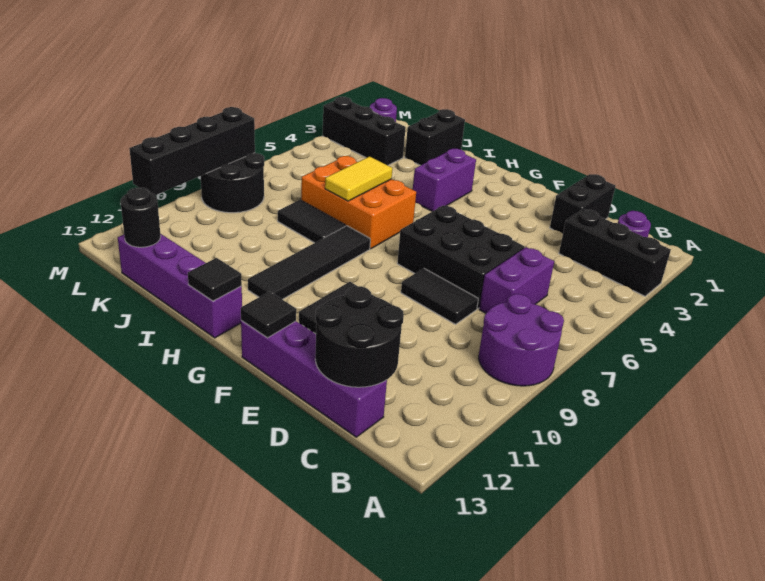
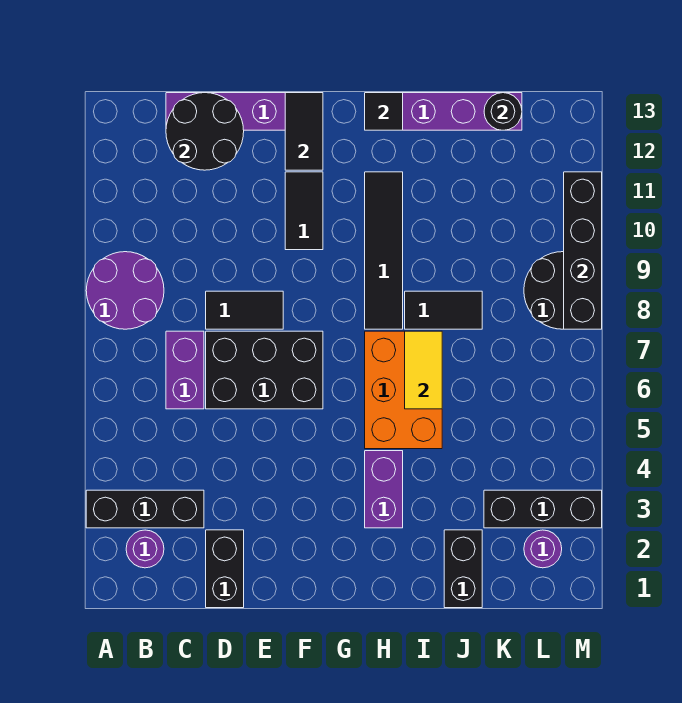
black tile F13 level 2 -> black tile F12:F13 level 2
orange brick H6:J7 level 1 -> orange brick H5:I7 level 1

